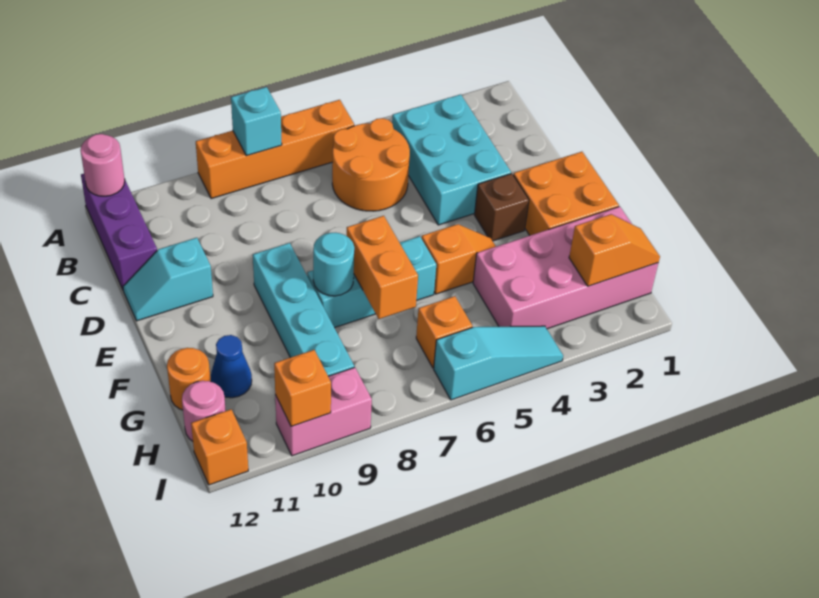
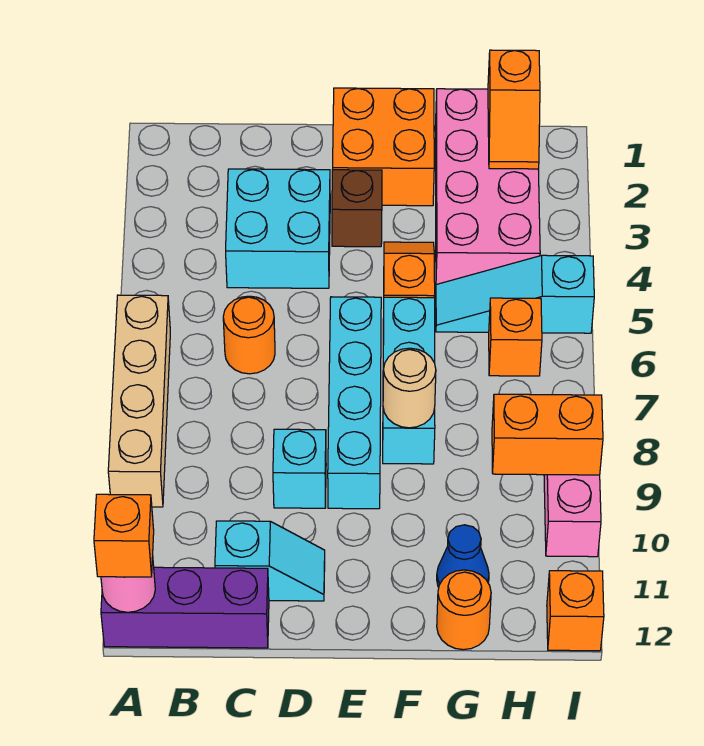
orange brick A6:A9 level 1 -> tan brick A6:A9 level 1
cyan brick A8 level 2 -> cyan brick D9 level 1
cyan brick B3:D4 level 1 -> cyan brick C3:D4 level 1
orange round brick B5:C6 level 1 -> orange round brick C6 level 1
cyan slope D11:D12 level 1 top 11 -> cyan slope C11:D11 level 1 top C
cyan brick E9:H9 level 1 -> cyan brick E6:E9 level 1
orange brick F7:G7 level 2 -> orange brick H9:I9 level 2
cyan round brick F8 level 2 -> tan round brick F8 level 2
orange slope H1:H2 level 2 top 2 -> orange slope H1:H2 level 2 top 1
pink round brick H12 level 1 -> none
cyan slope I4:I6 level 1 top 6 -> cyan slope G5:I5 level 1 top I
orange brick I10 level 2 -> orange brick A12 level 3

